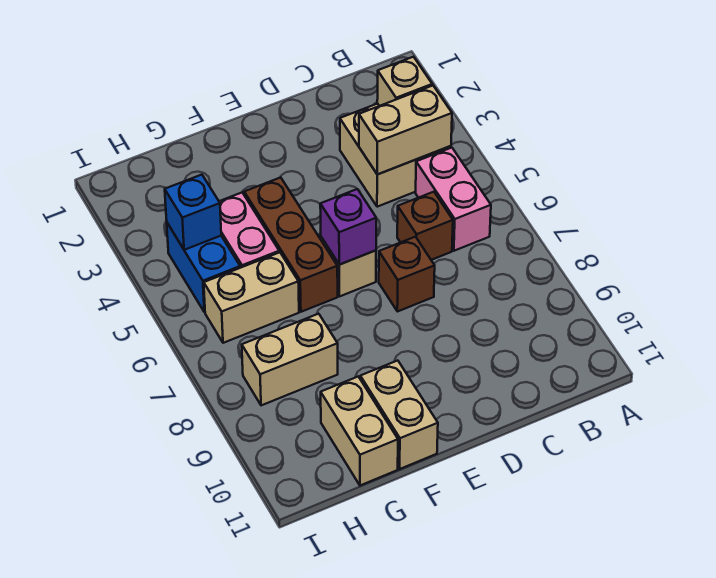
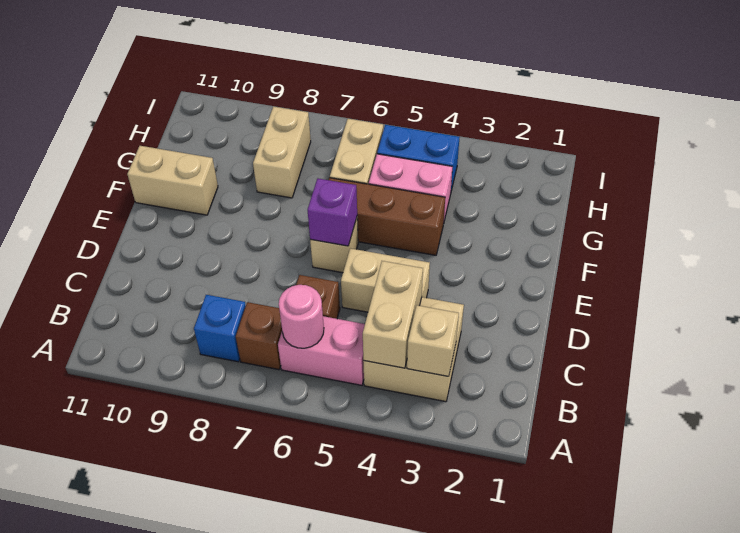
none -> pink round brick B6 level 2
brown brick D7 level 1 -> brown brick B7 level 1
tan brick G10:G11 level 1 -> tan brick D4:D5 level 1
blue brick H4 level 2 -> blue brick B8 level 1

